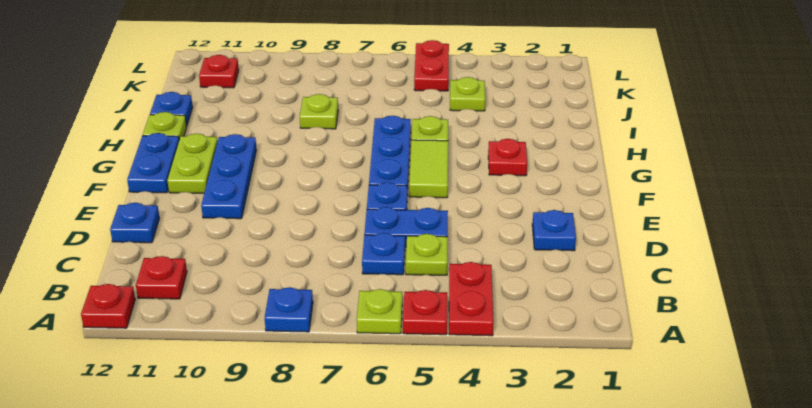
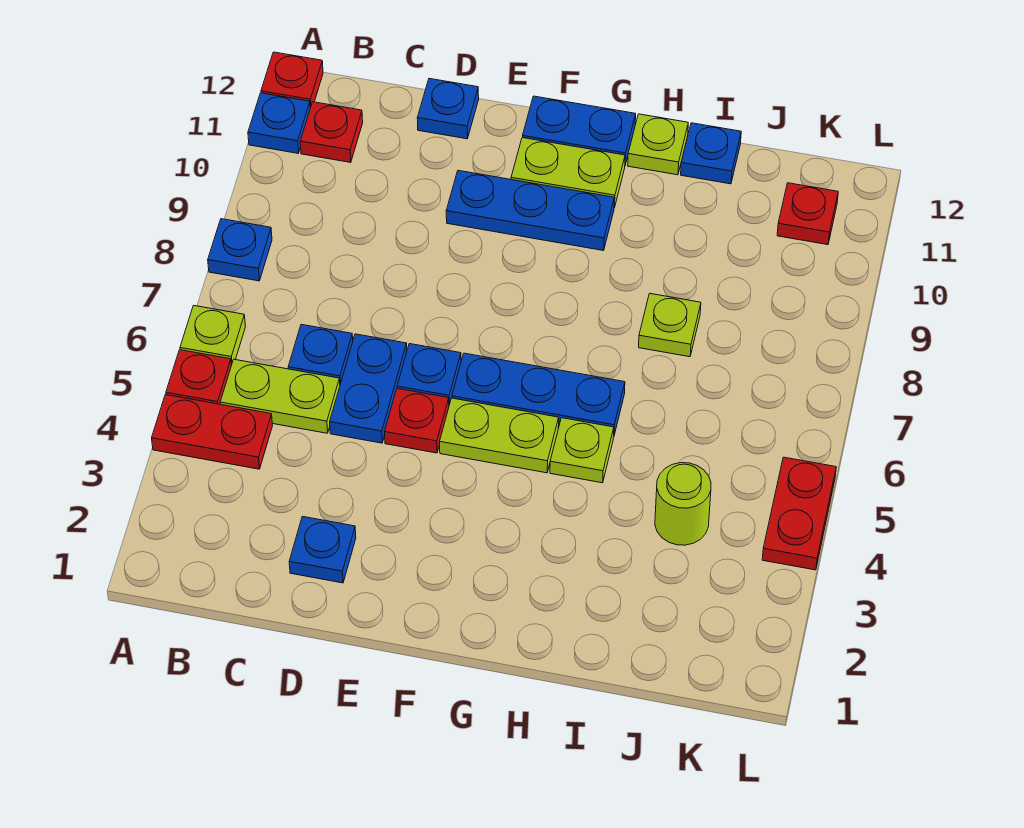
none -> blue plate A11 level 1
lime plate C5 level 1 -> lime plate B5:C5 level 1
lime tile F5:G5 level 1 -> lime plate F5:G5 level 1
red plate G3 level 1 -> red plate E5 level 1
lime plate J4 level 1 -> lime round brick J4 level 1
red plate K5:L5 level 1 -> red plate L4:L5 level 1

